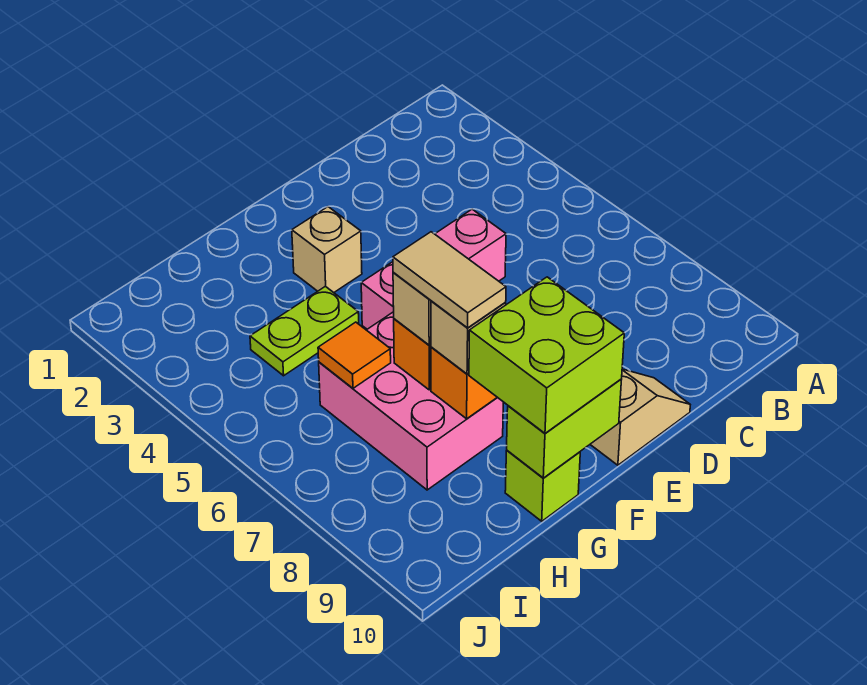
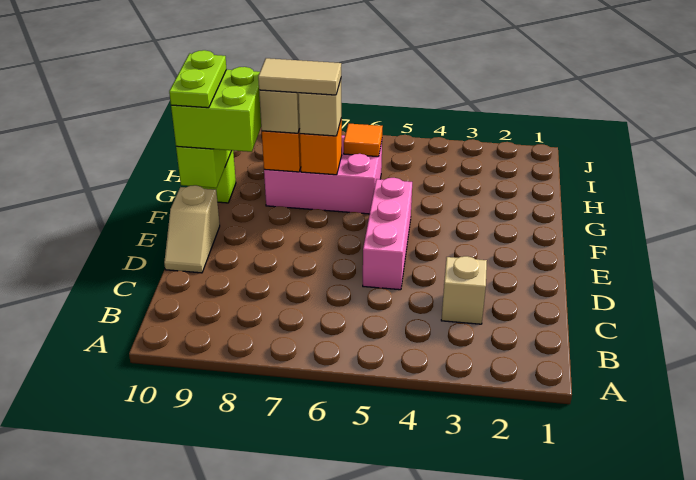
tan brick F3 level 1 -> tan brick C3 level 1
lime plate G4:H4 level 1 -> lime plate F10:G10 level 4

